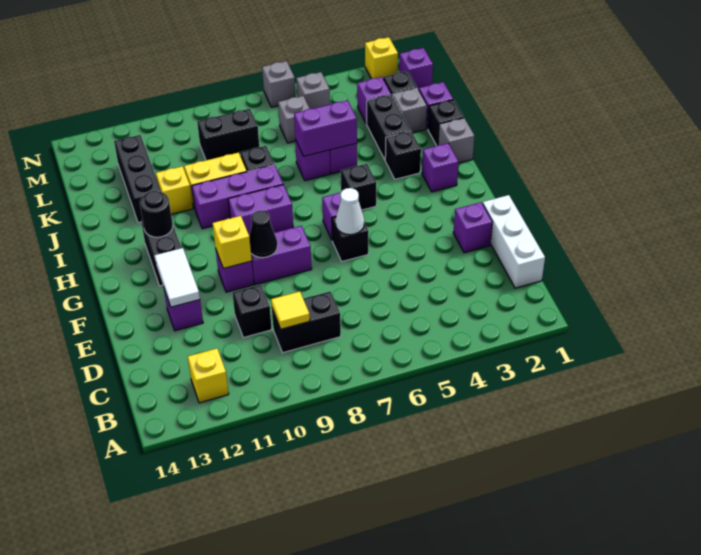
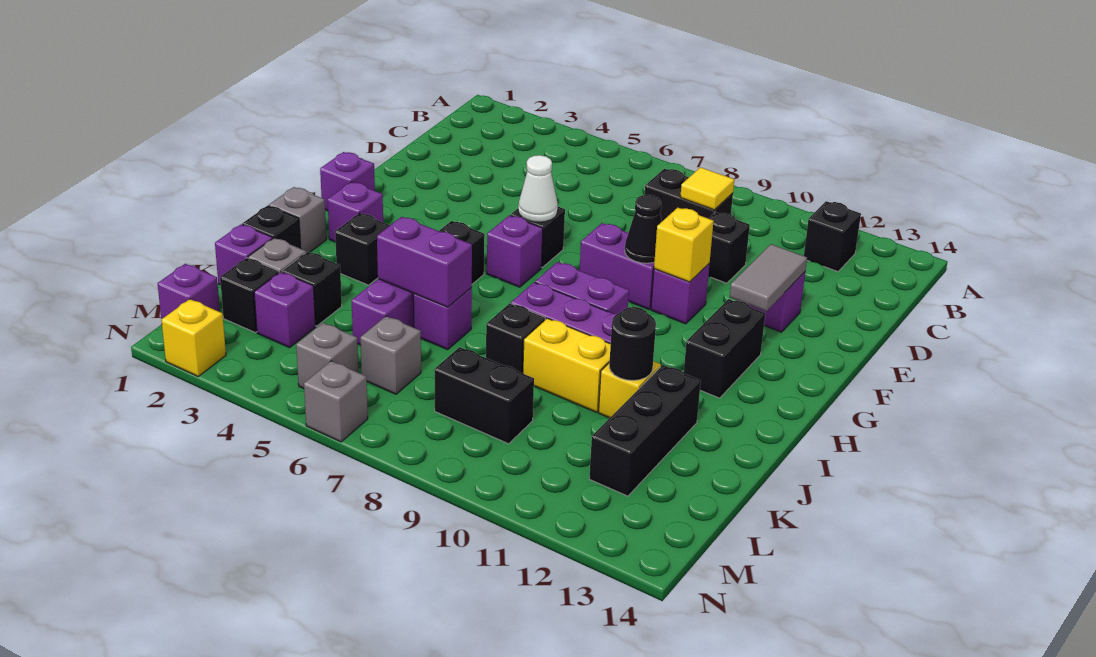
yellow brick B12 level 1 -> black brick B12 level 1
white brick C1:E1 level 1 -> none
purple brick E2 level 1 -> purple brick G1 level 1
white tile E12:F12 level 2 -> grey tile E12:F12 level 2
black round brick H12 level 2 -> black round brick J11 level 2
black brick J3:K3 level 1 -> black brick K3 level 1

